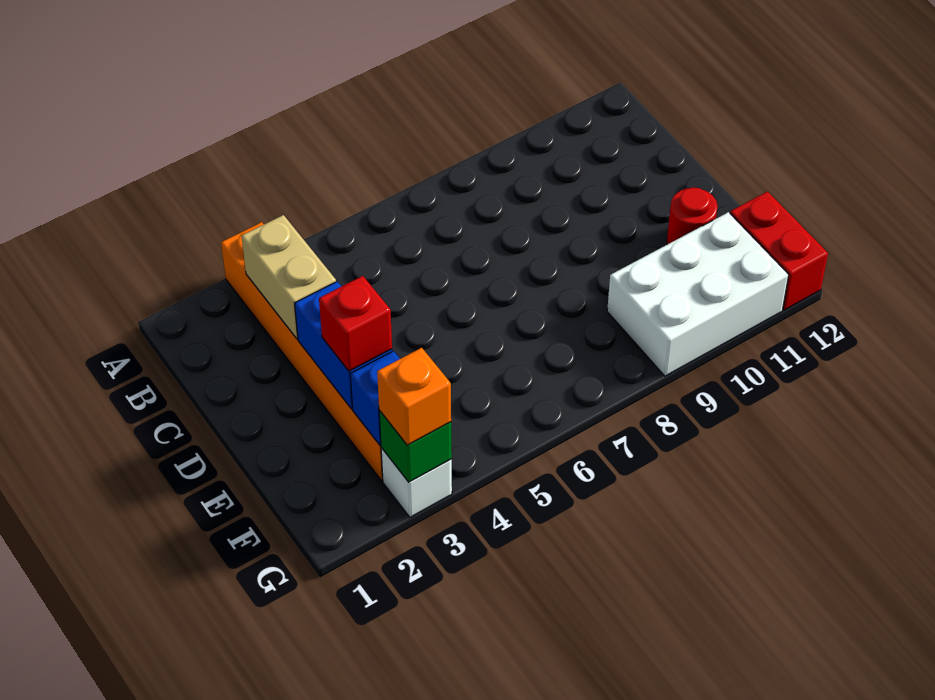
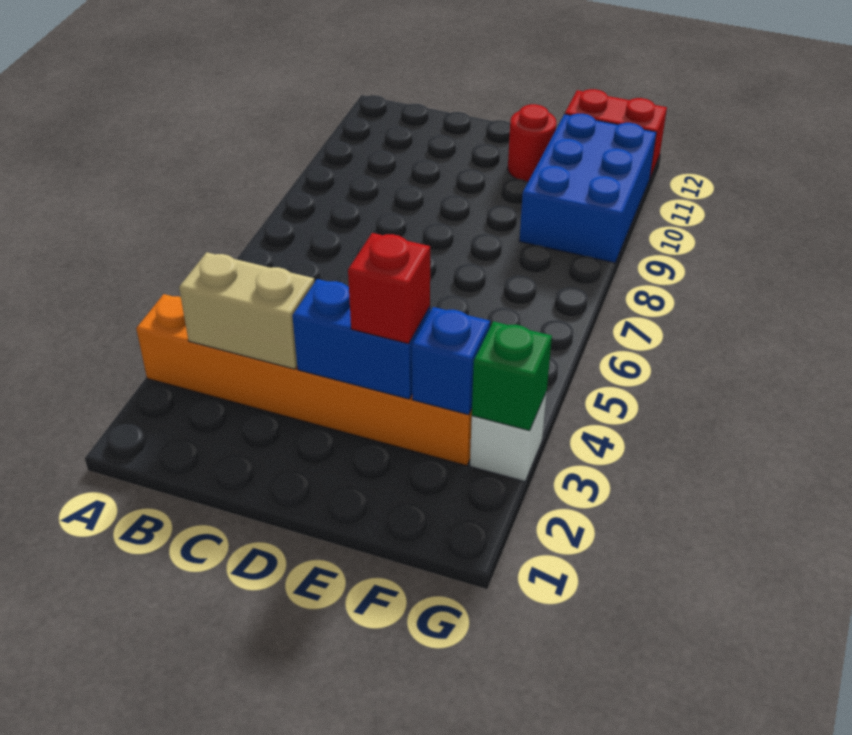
white brick F9:G11 level 1 -> blue brick F9:G11 level 1
orange brick G3 level 3 -> none

